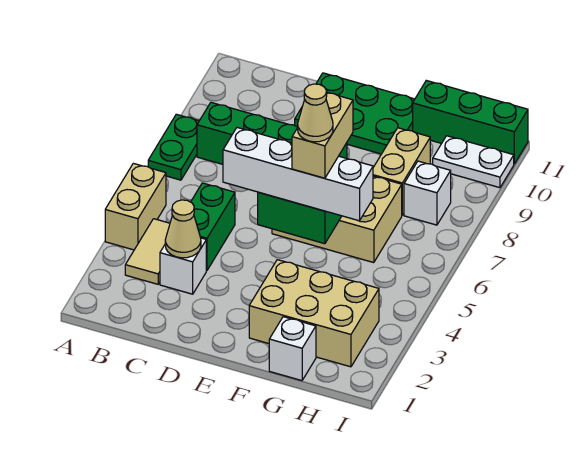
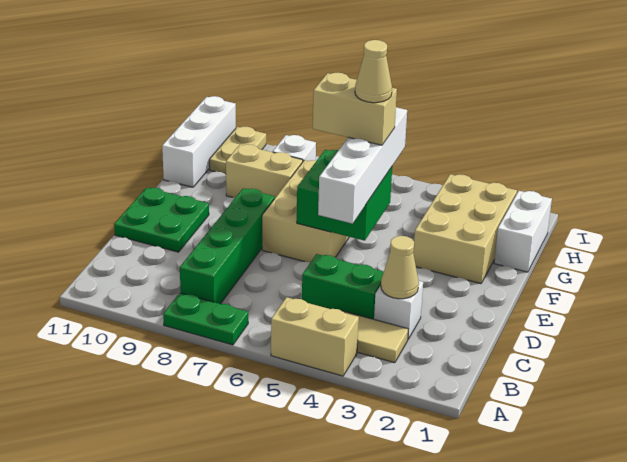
green plate D10:F11 level 1 -> green plate D10:E11 level 1
white brick G1 level 1 -> white brick G1:H1 level 1
green brick G11:I11 level 1 -> white brick G11:I11 level 1
white plate H10:I10 level 1 -> tan plate H10:I10 level 1

